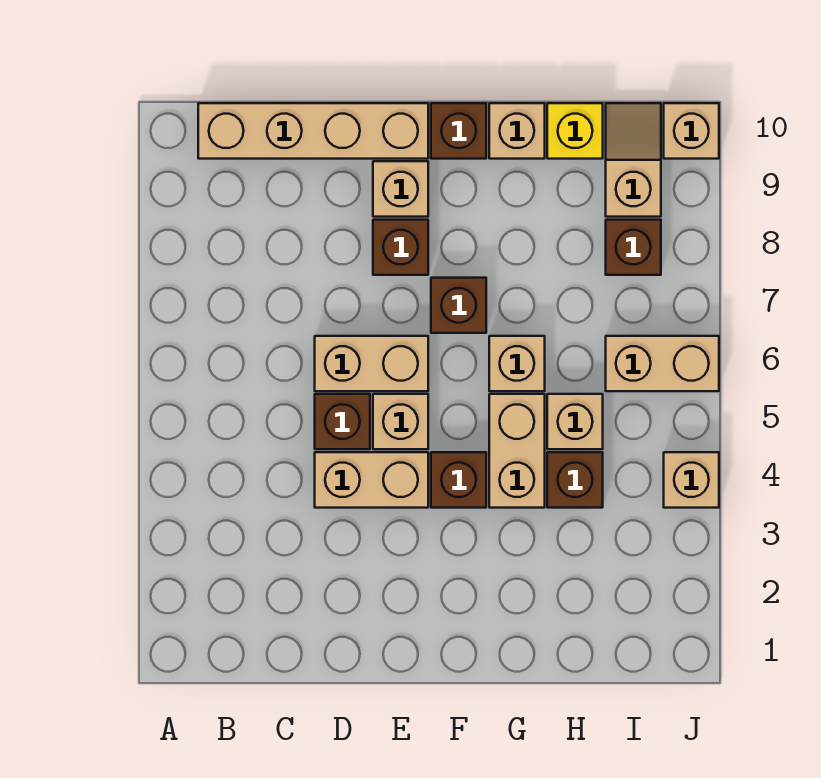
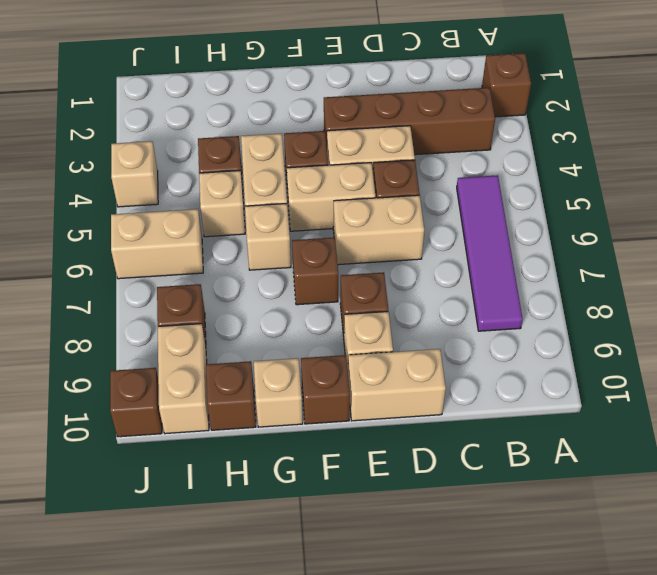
none -> brown brick A2 level 1
none -> brown brick B3:E3 level 1
none -> purple tile B5:B8 level 1
tan brick B10:E10 level 1 -> tan brick D10:E10 level 1
tan brick E5 level 1 -> tan brick E5:F5 level 1
yellow brick H10 level 1 -> brown brick H10 level 1
tan slope I9:I10 level 1 top 9 -> tan brick I9:I10 level 1
tan brick J10 level 1 -> brown brick J10 level 1

